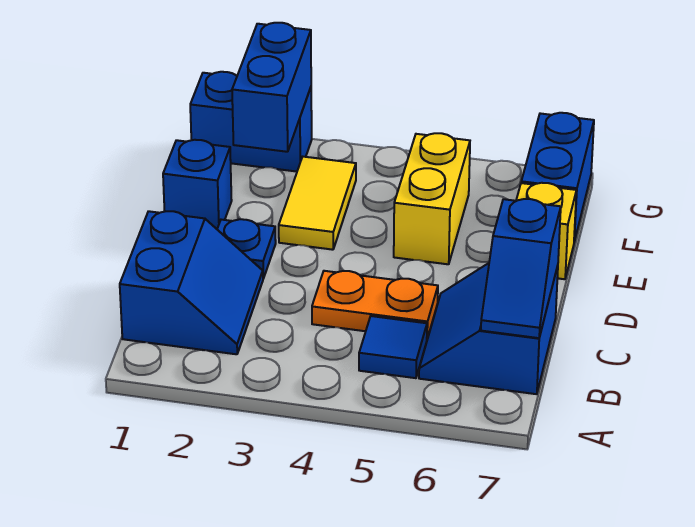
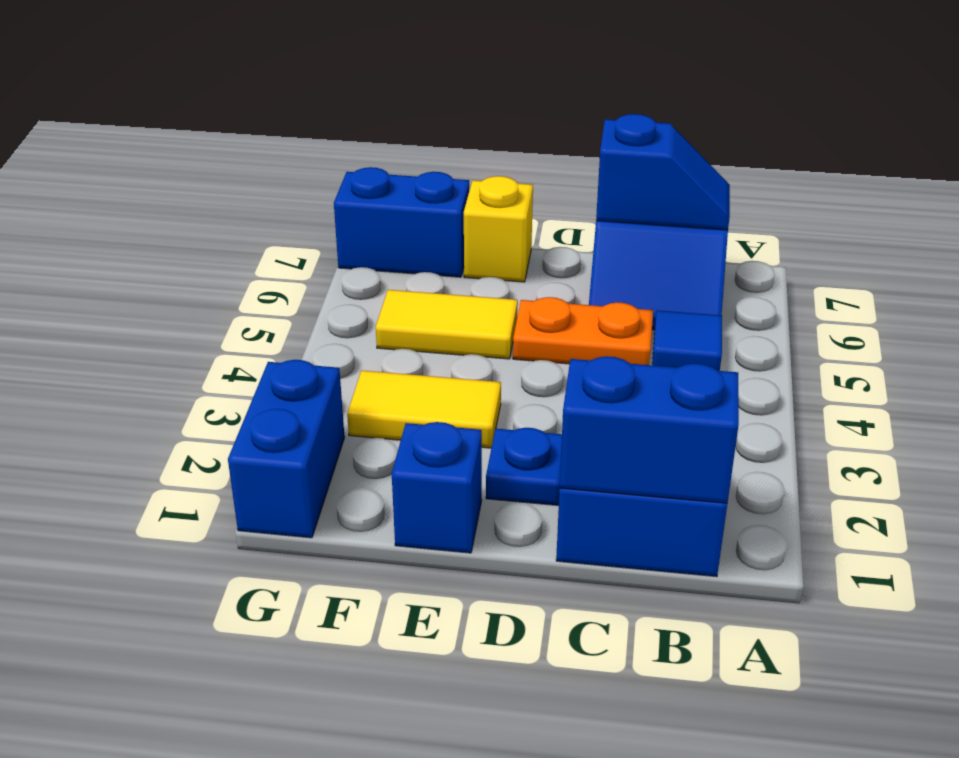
orange plate C4:C5 level 1 -> orange plate C5:D5 level 1
yellow brick E5:F5 level 1 -> yellow tile E5:F5 level 1
blue brick F2:G2 level 2 -> blue brick B1:C1 level 2

